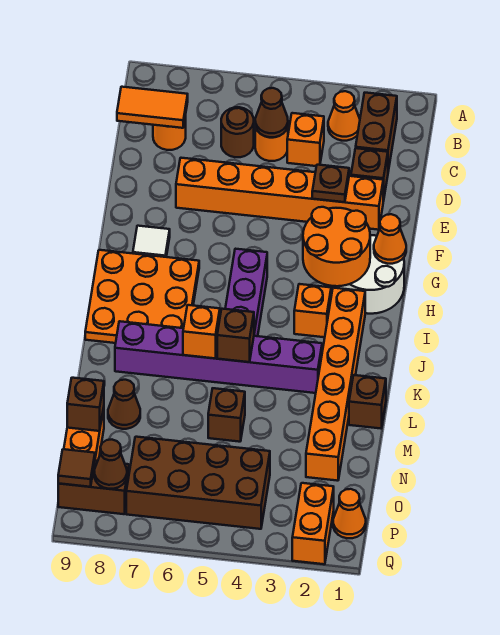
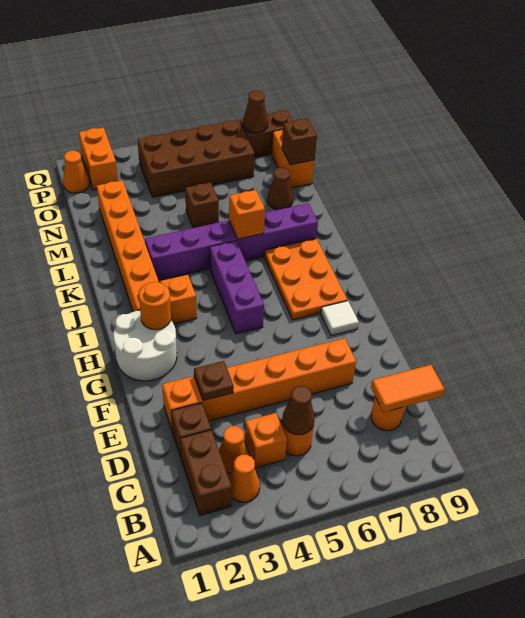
brown round brick C6 level 1 -> none
orange cone G1 level 2 -> orange cone C3 level 1
orange round brick G2:H3 level 2 -> orange round brick H2 level 2
orange plate H7:J9 level 1 -> orange plate H7:J8 level 1
brown brick K5 level 2 -> none
brown brick L1 level 1 -> none
brown tile P9 level 2 -> none

